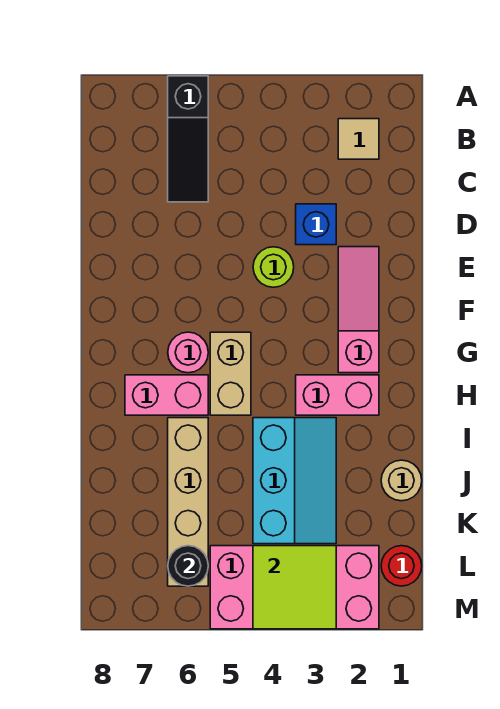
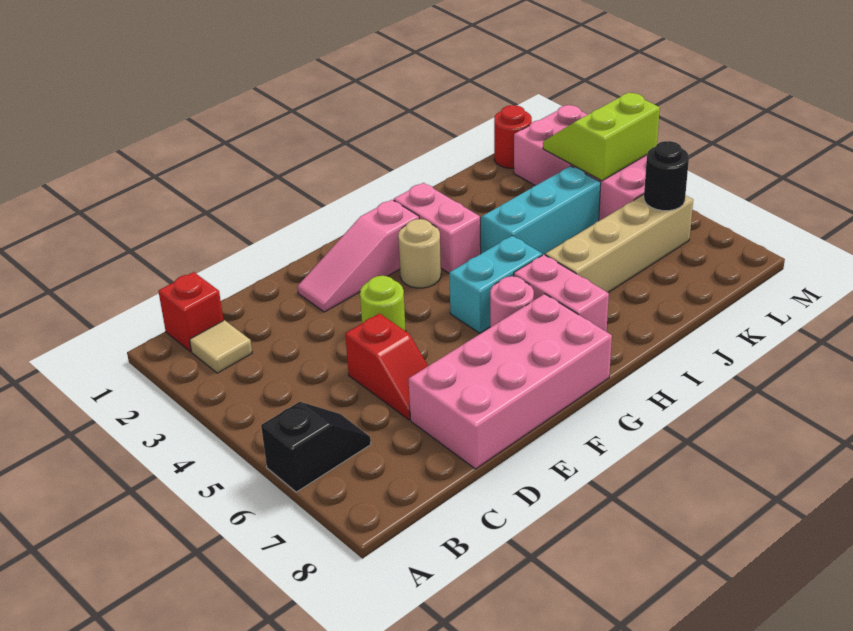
black slope A6:C6 level 1 top A -> black slope A6:B6 level 1 top A
none -> red brick B1 level 1
blue brick D3 level 1 -> none
none -> red slope D5:D6 level 1 top 5
none -> pink brick D7:G8 level 1
tan brick G5:H5 level 1 -> cyan brick G5:H5 level 1
tan round brick J1 level 1 -> tan round brick G3 level 1
lime tile L3:M4 level 2 -> lime slope L3:M4 level 2 top 4

